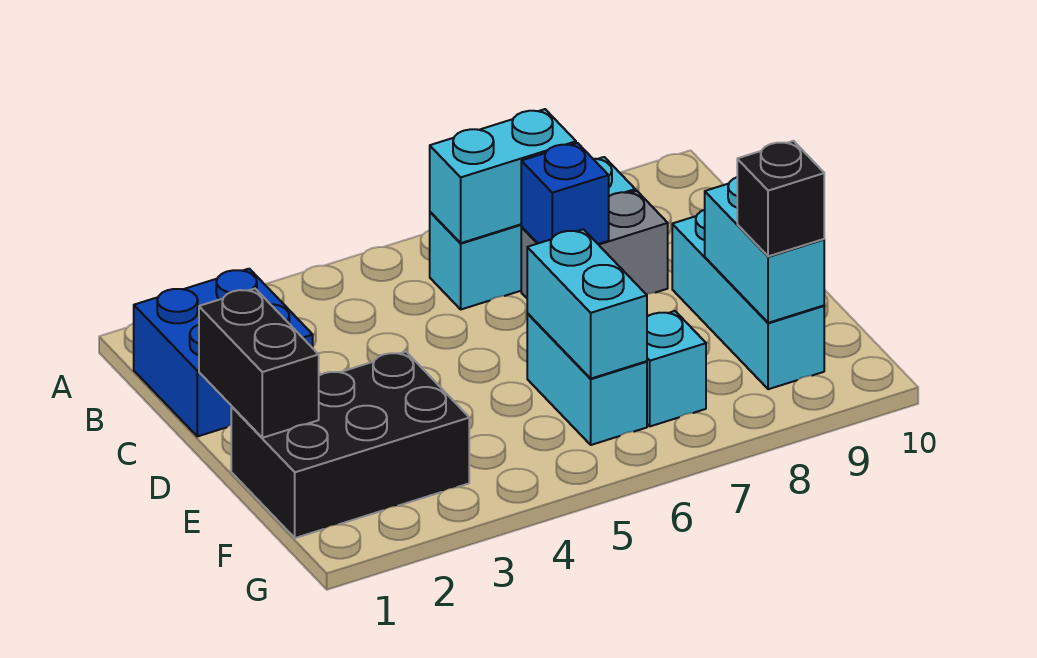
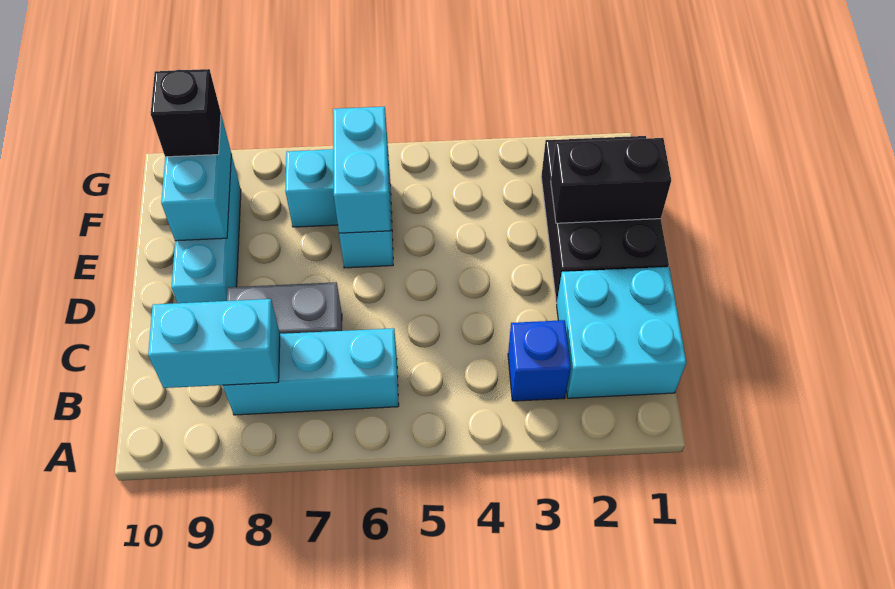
blue brick B1:C2 level 1 -> cyan brick B1:C2 level 1
cyan brick B6:B7 level 2 -> cyan brick B8:B9 level 2
blue brick C7 level 2 -> blue brick B3 level 1
black brick D1:E1 level 2 -> black brick E1:E2 level 2
black brick E1:F3 level 1 -> black brick D1:F2 level 1

